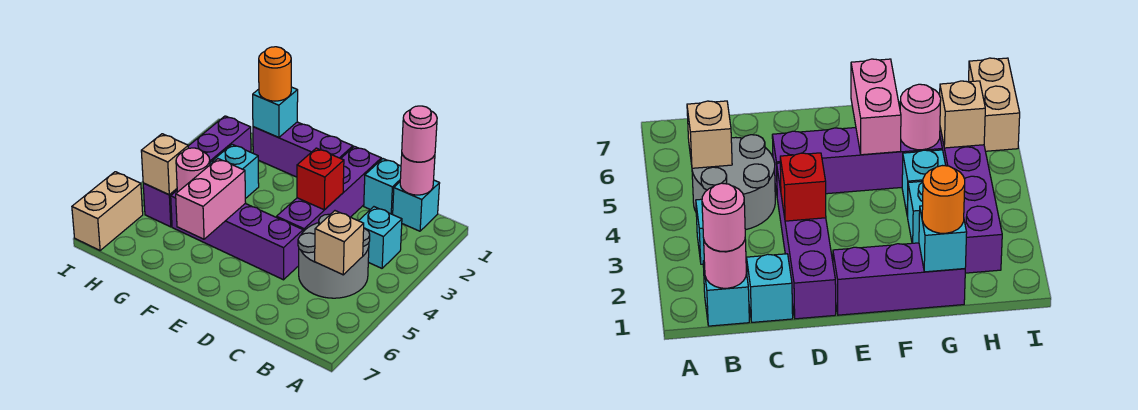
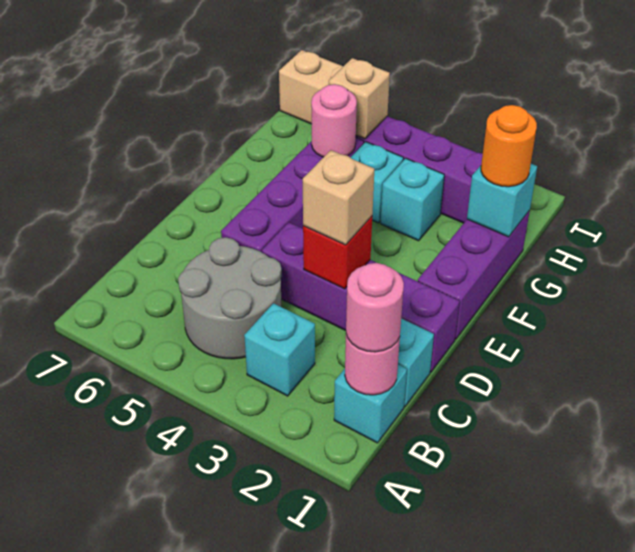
tan brick B5 level 2 -> tan brick D3 level 3
pink brick F5:F6 level 2 -> none

